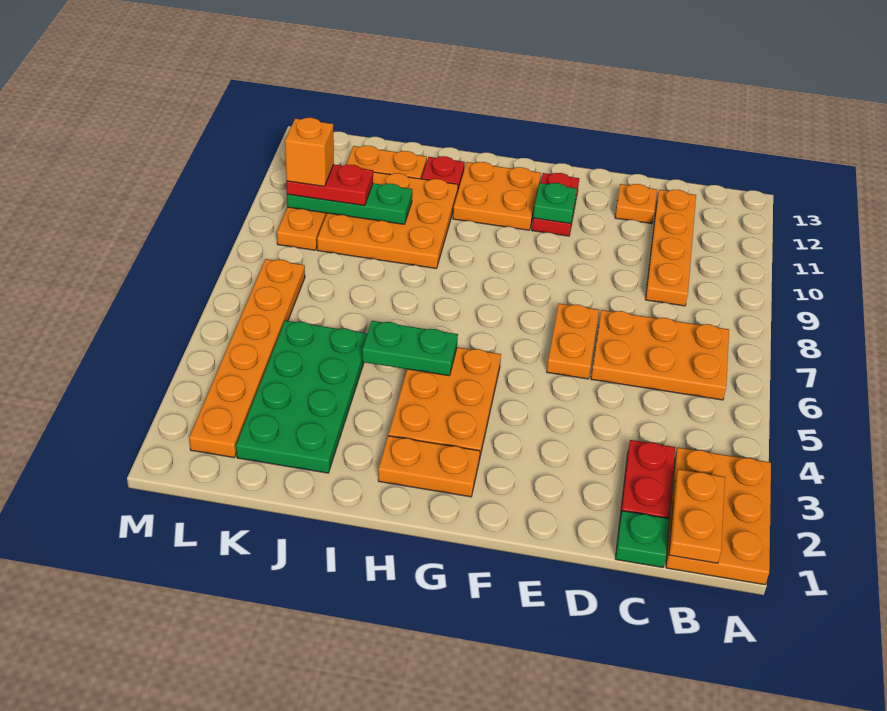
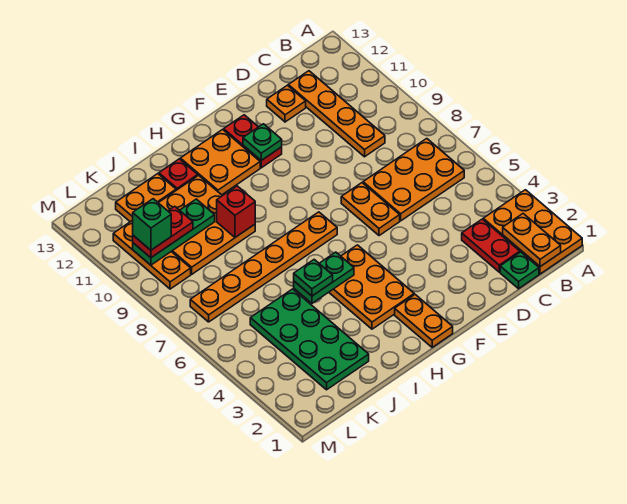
orange plate G2:H2 level 1 -> orange plate G1:G2 level 1
none -> green plate I5 level 3
none -> red brick I9 level 2
orange plate L2:L7 level 1 -> orange plate G7:L7 level 1
orange brick L10 level 4 -> green brick L10 level 4

